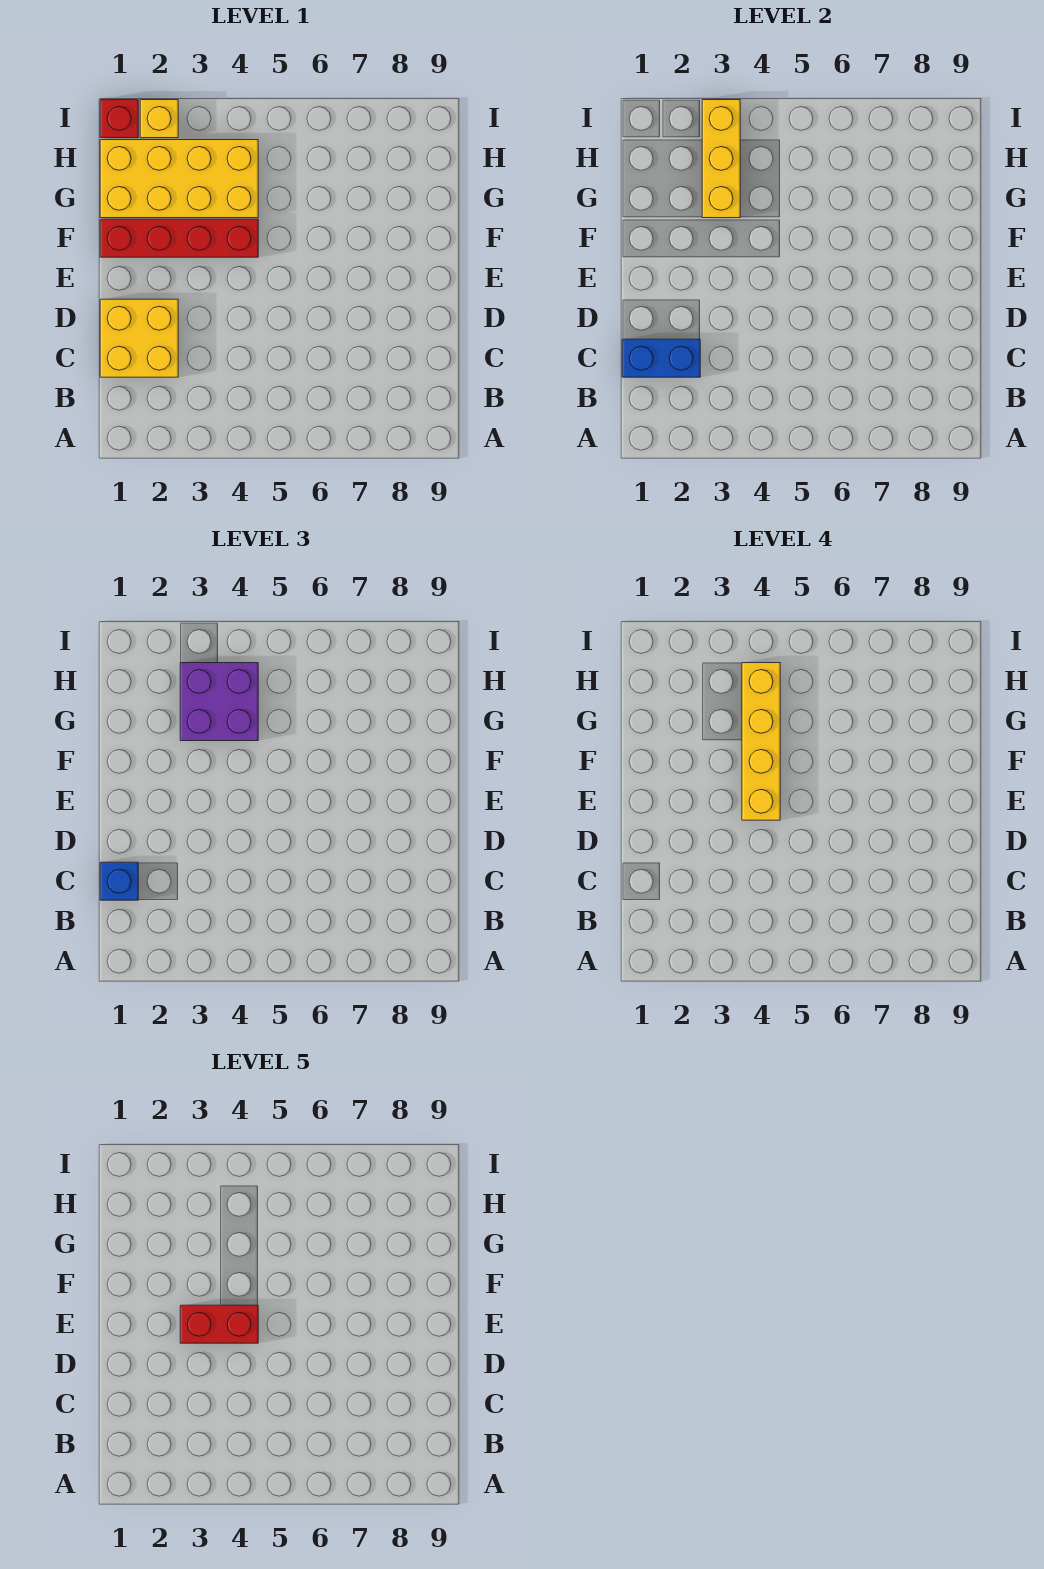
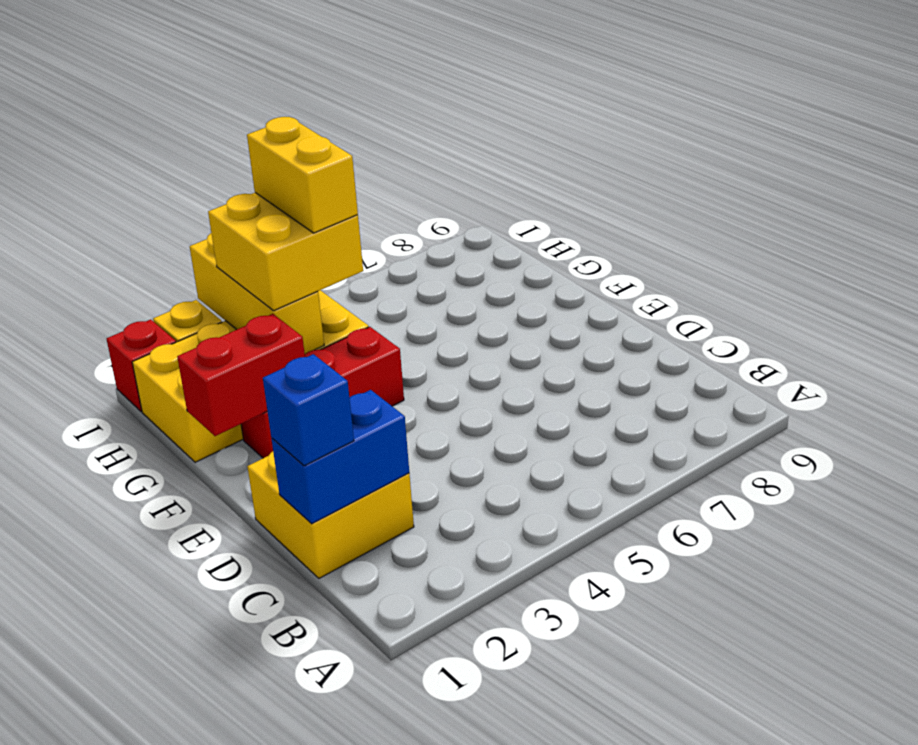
red brick E3:E4 level 5 -> red brick F1:F2 level 2
yellow brick E4:H4 level 4 -> yellow brick G4:H4 level 4
red brick F1:F4 level 1 -> red brick F2:F4 level 1
purple brick G3:H4 level 3 -> yellow brick G3:H4 level 3

